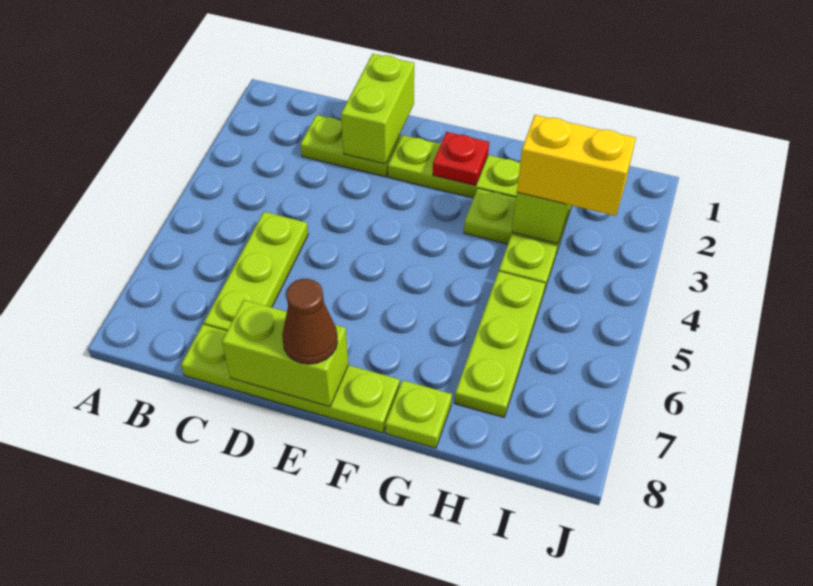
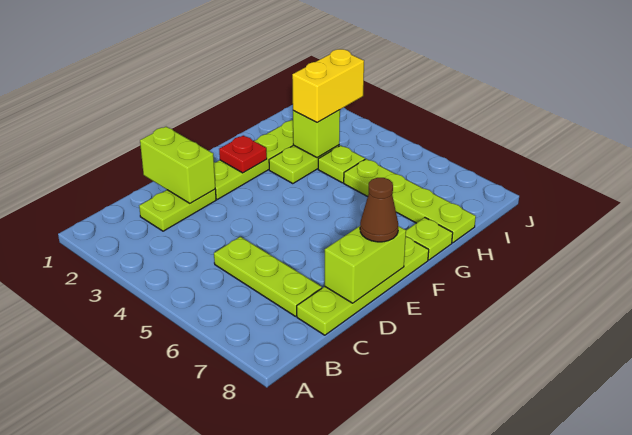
lime plate H5:H7 level 1 -> lime plate H5:H8 level 1

